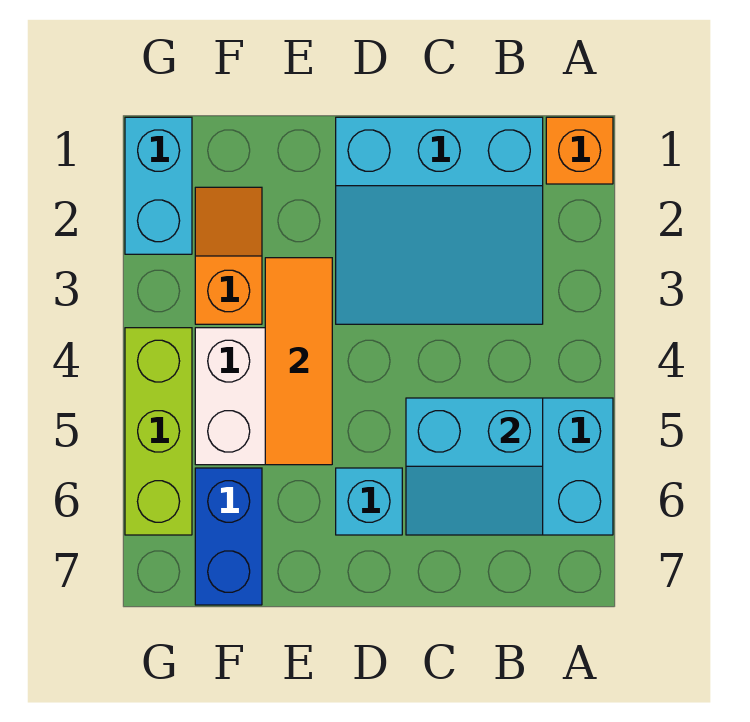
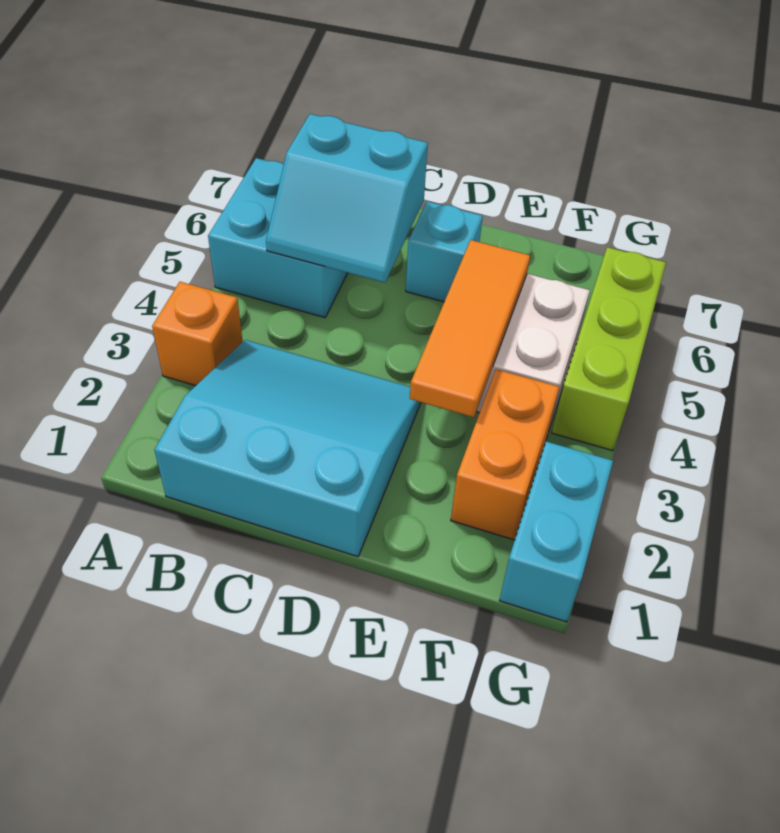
orange brick A1 level 1 -> orange brick A3 level 1
cyan slope B5:C6 level 2 top 5 -> cyan slope B5:C6 level 2 top 6
orange slope F2:F3 level 1 top 3 -> orange brick F2:F3 level 1
blue brick F6:F7 level 1 -> none

